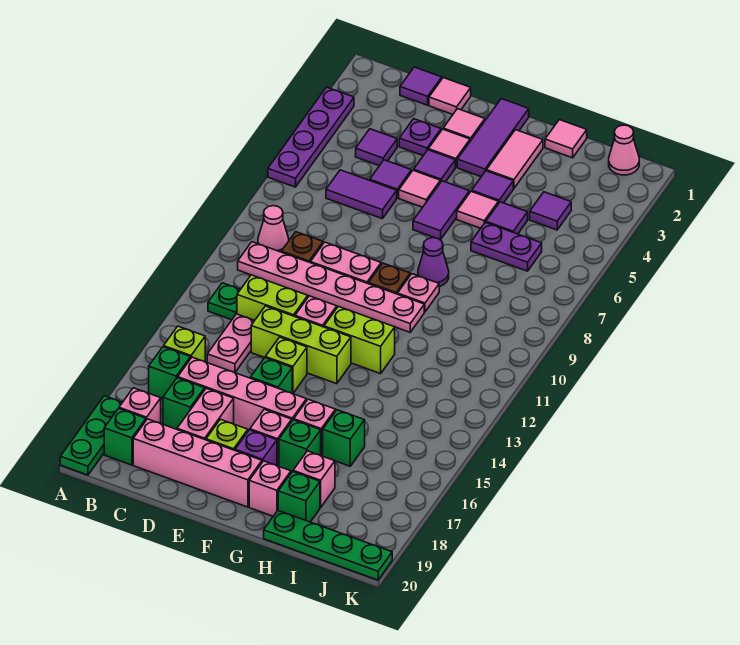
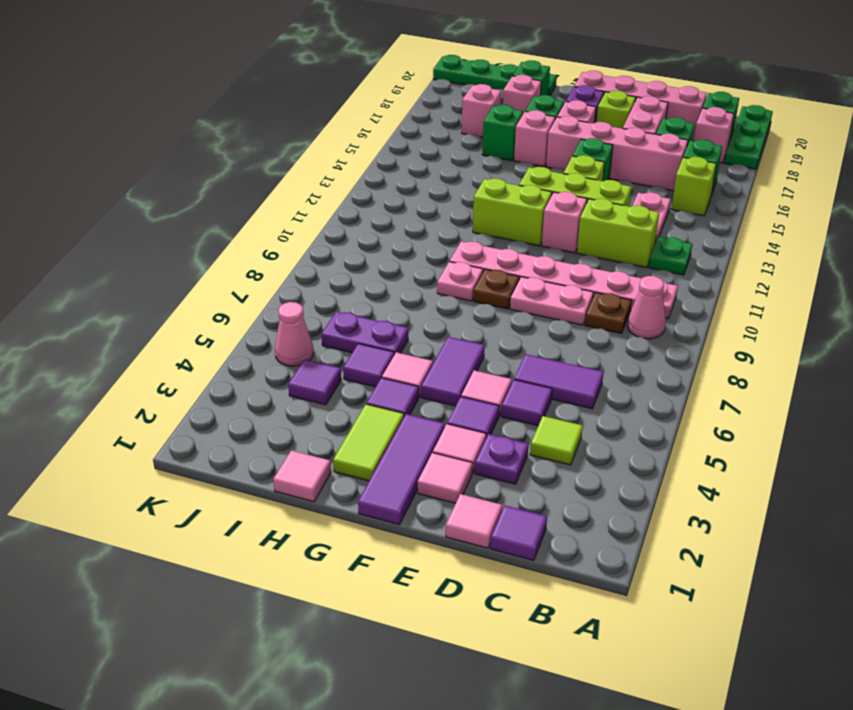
purple plate A3:A6 level 1 -> none
purple tile C4 level 1 -> lime tile C4 level 1
pink tile G2:G3 level 1 -> lime tile G2:G3 level 1
purple cone G8 level 1 -> none
pink brick G19 level 1 -> pink brick I17 level 1
pink cone J1 level 1 -> pink cone J5 level 1

